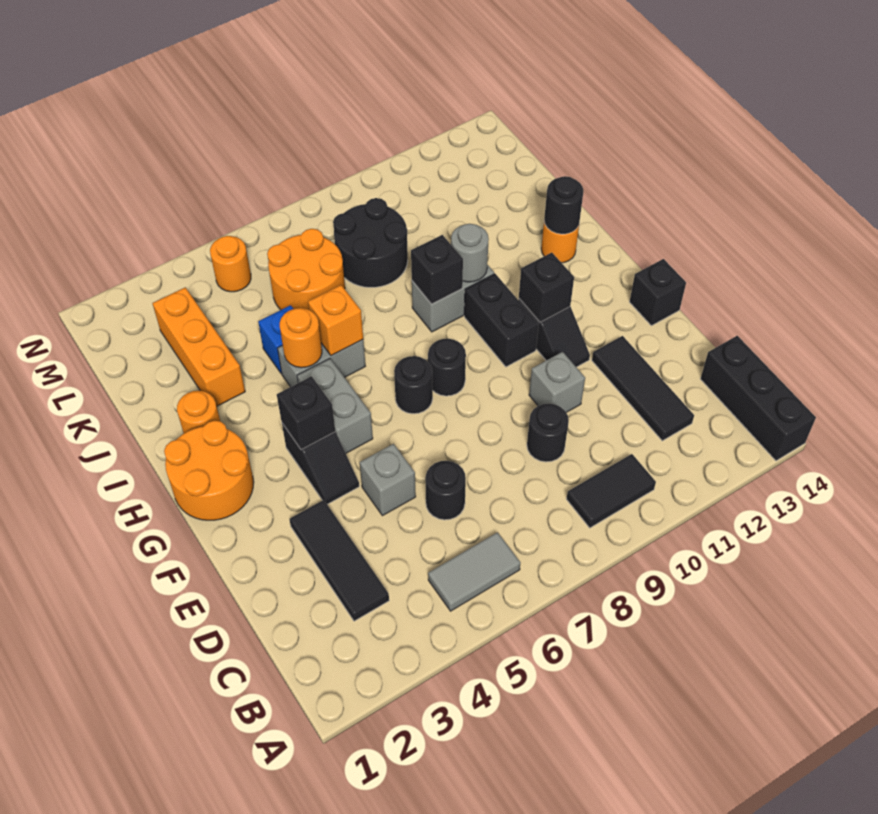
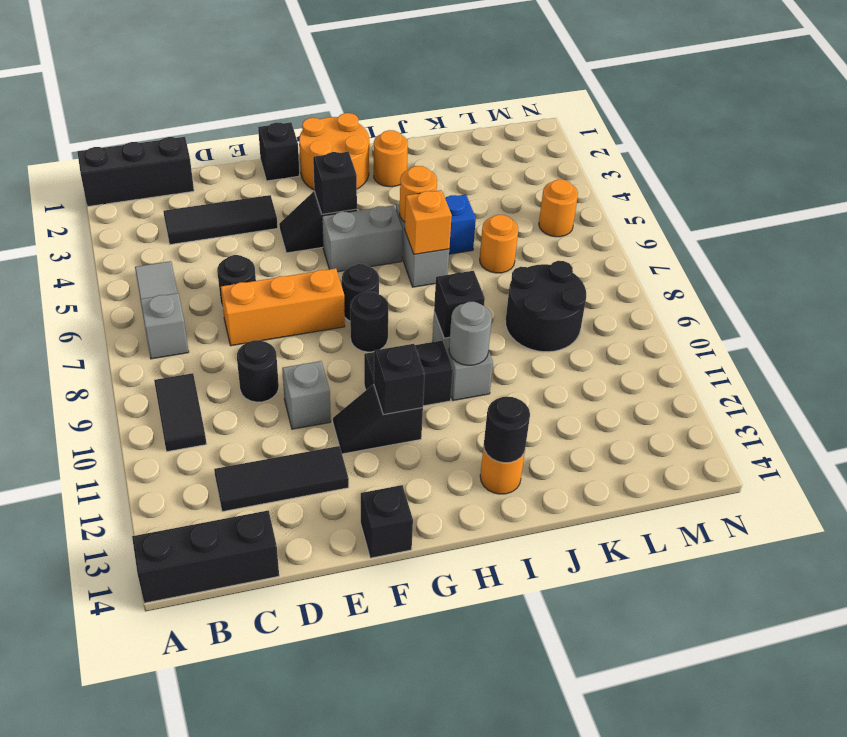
none -> black brick A1:C1 level 1
grey brick E5 level 1 -> grey brick B7 level 1
none -> black brick F1 level 1
orange brick J3:L3 level 1 -> orange brick D7:F7 level 1
orange round brick K6:L7 level 1 -> orange round brick K6 level 1

